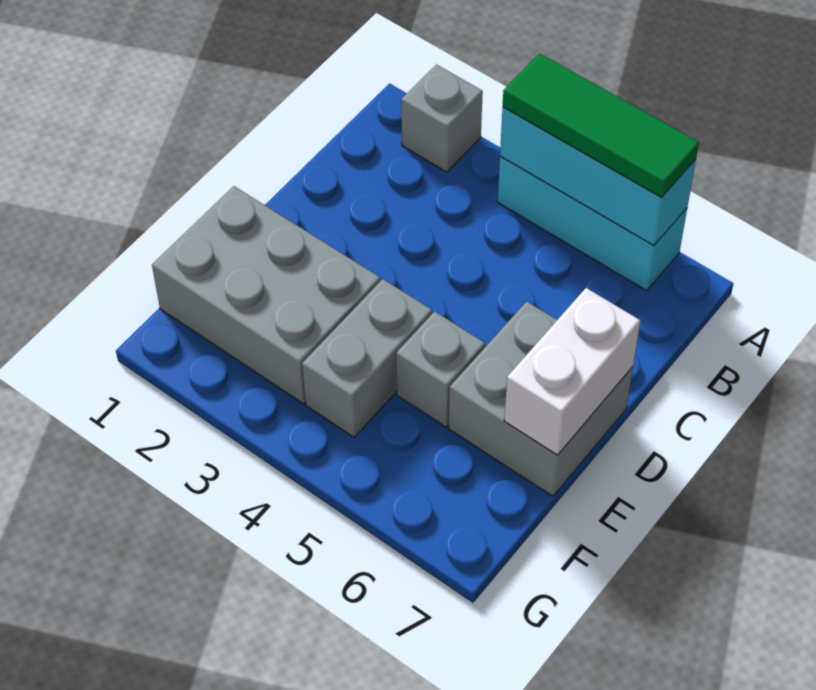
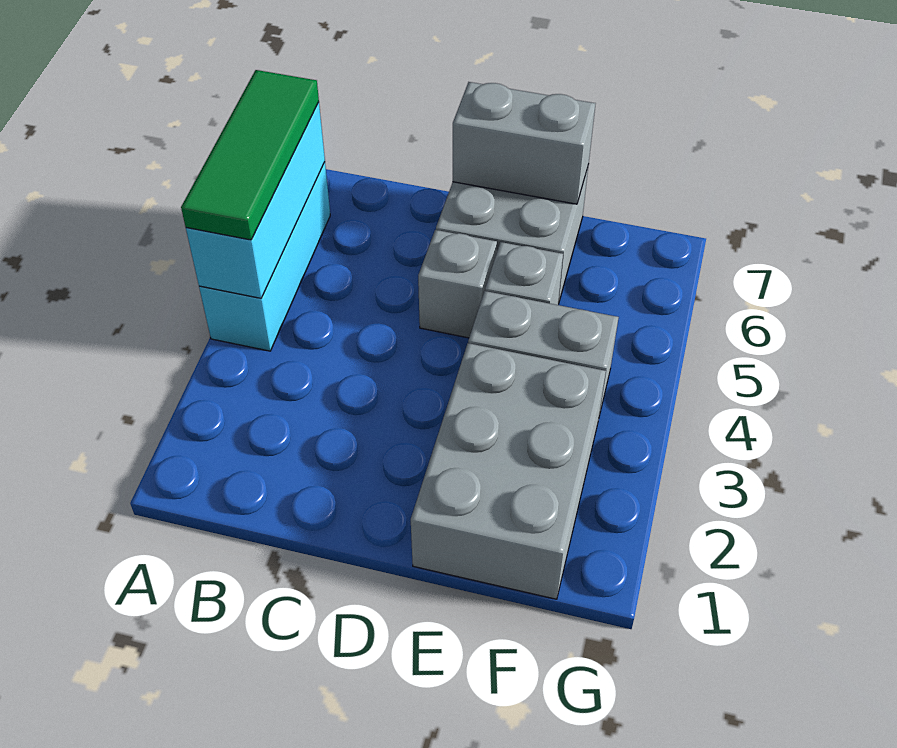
grey brick A2 level 1 -> grey brick D5 level 1
white brick D7:E7 level 2 -> grey brick D7:E7 level 2

